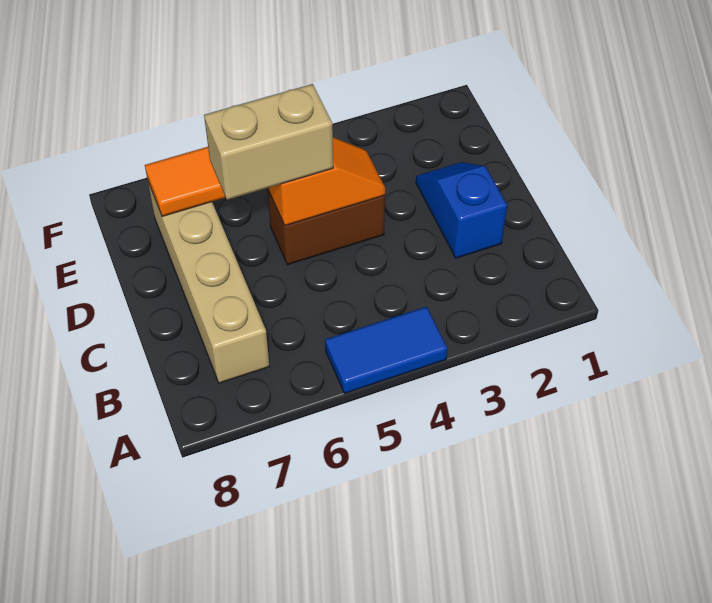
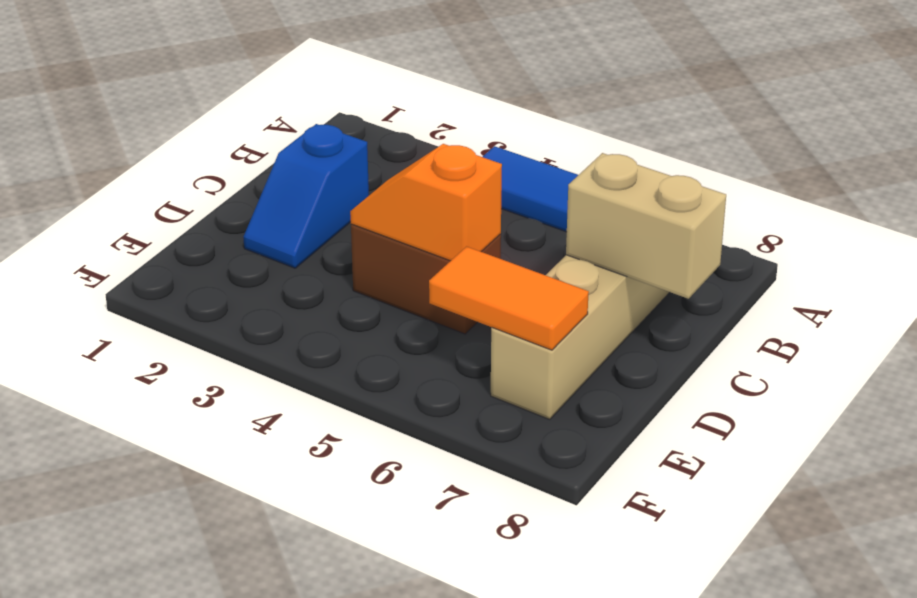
tan brick D5:D6 level 3 -> tan brick C7:C8 level 2

